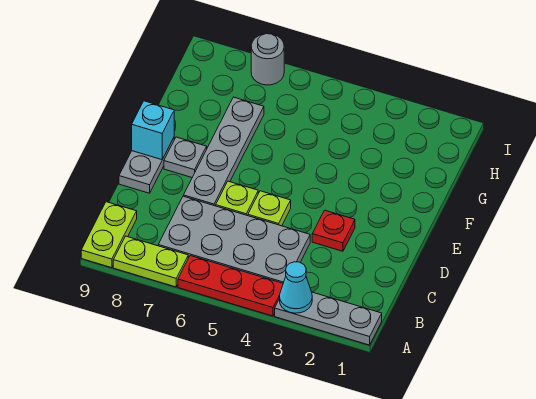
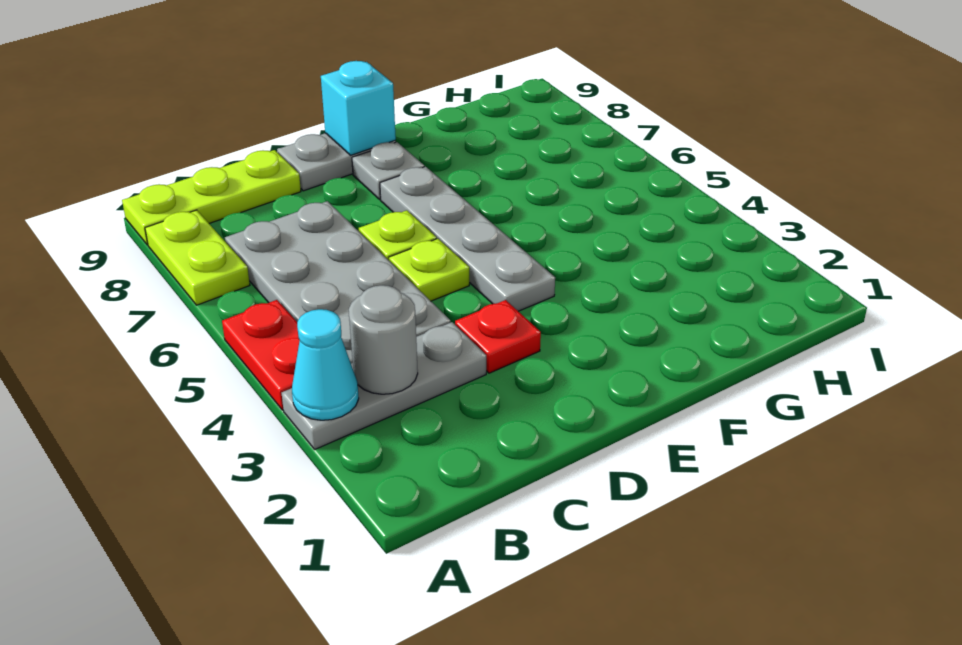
grey plate A1:A3 level 1 -> grey plate A3:C3 level 1
red plate A4:A6 level 1 -> red plate A4:A5 level 1
lime plate A9:B9 level 1 -> lime plate A9:C9 level 1
grey plate D7:G7 level 1 -> grey plate E4:E7 level 1
grey round brick I7 level 1 -> grey round brick B3 level 2

